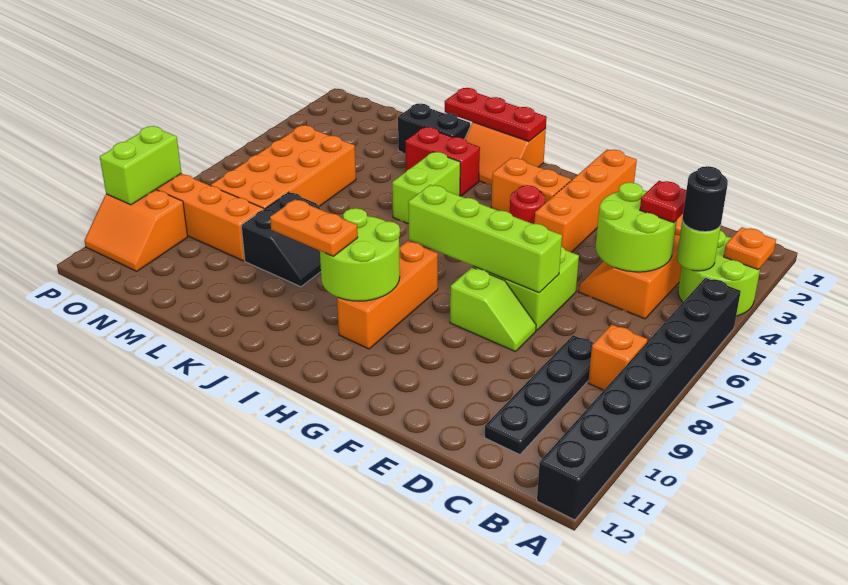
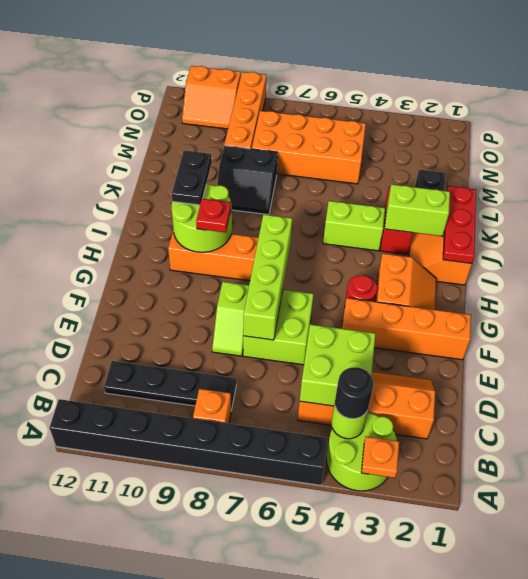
lime round brick C4:D5 level 2 -> lime brick C4:D5 level 2
red plate C4 level 3 -> red plate H9 level 3
orange plate I10:J10 level 3 -> black plate I10:J10 level 3
orange slope O10:P11 level 1 top 10 -> orange slope O10:P11 level 1 top P
lime brick P9:P10 level 2 -> lime brick J2:J3 level 2

